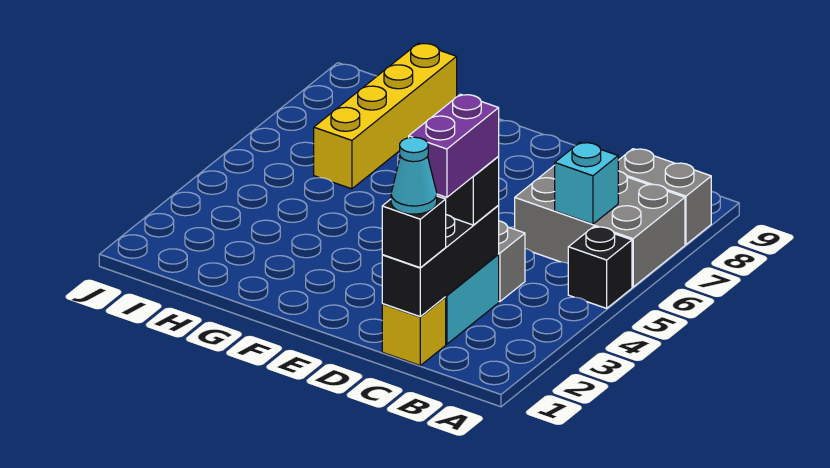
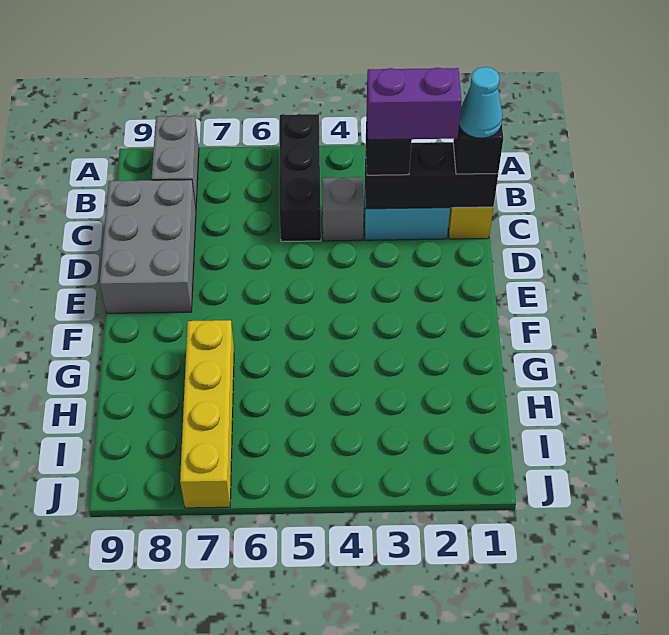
black brick A5 level 1 -> black brick A5:C5 level 1
grey brick A6:C7 level 1 -> grey brick C8:E9 level 1
cyan brick B6 level 2 -> none
yellow brick H6:H9 level 1 -> yellow brick G7:J7 level 1

